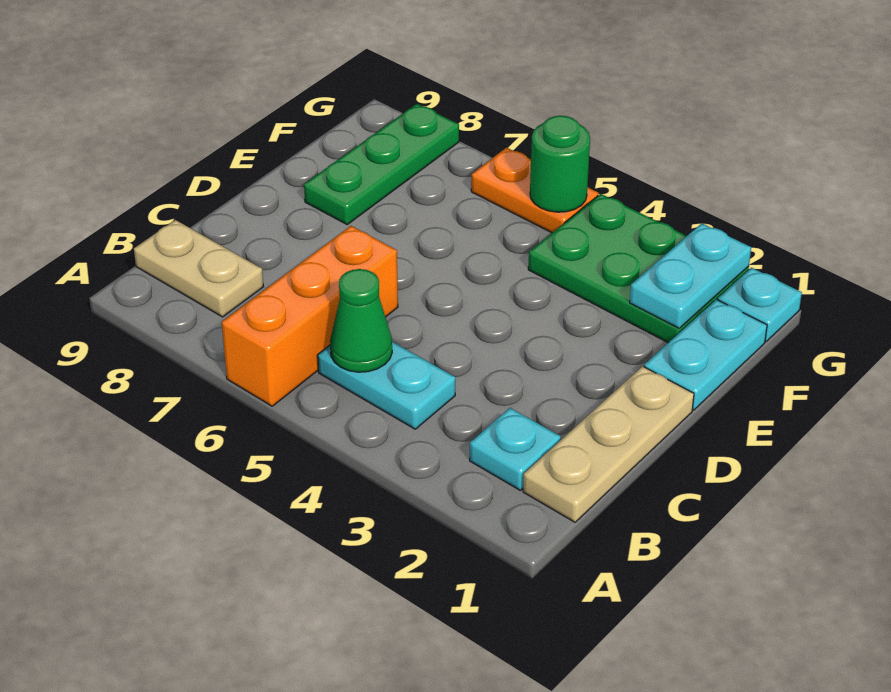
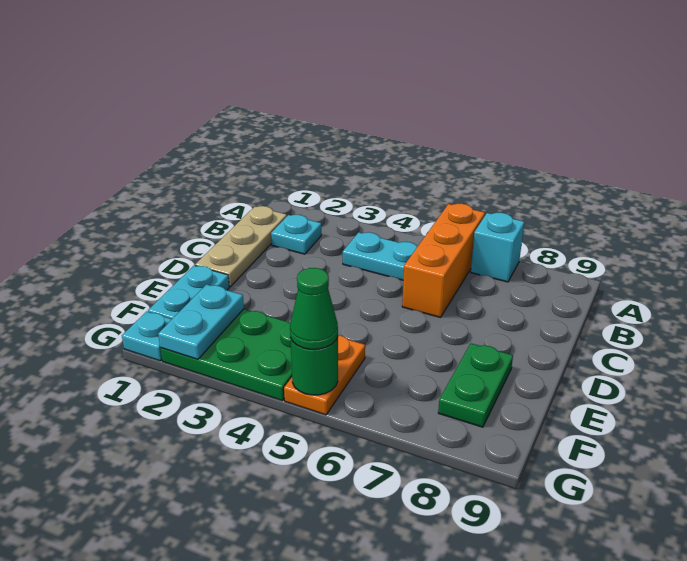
none -> cyan brick A7 level 1
green cone B5 level 2 -> green cone G5 level 3
tan plate B8:B9 level 1 -> none
green plate E8:G8 level 1 -> green plate E8:F8 level 1
orange plate G5:G6 level 1 -> orange plate F5:G5 level 1

